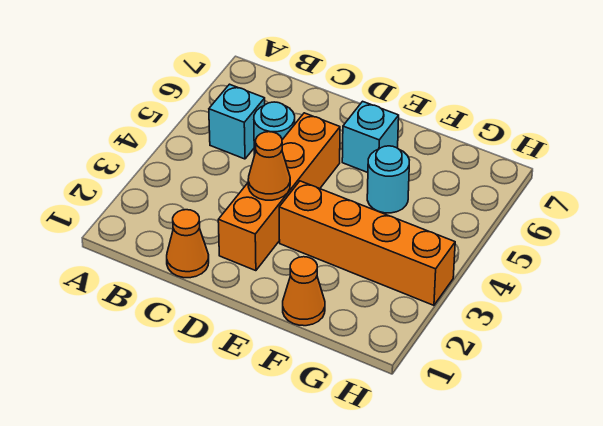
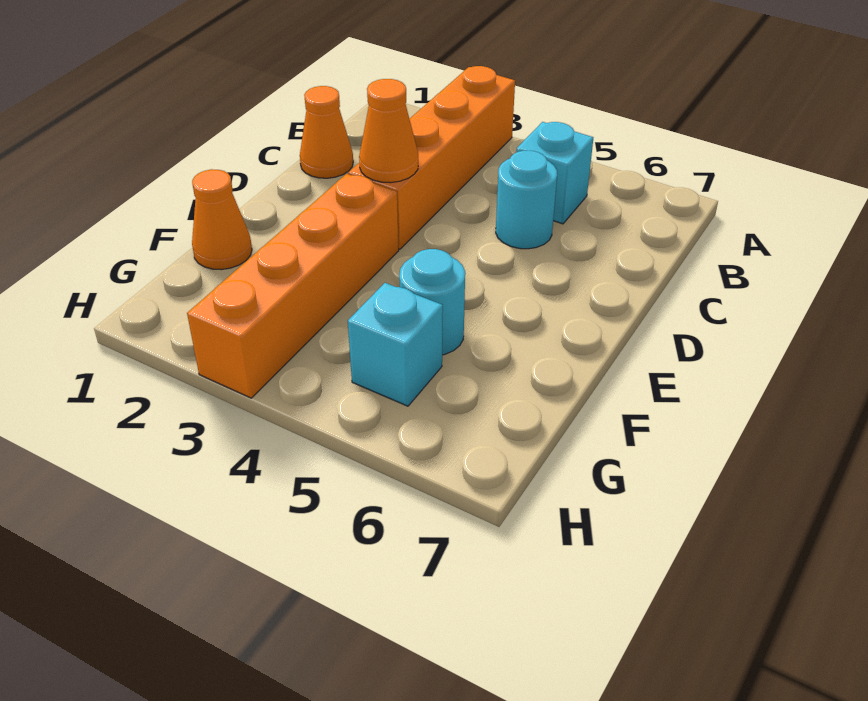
orange brick D2:D5 level 1 -> orange brick A3:D3 level 1
cyan brick E6 level 1 -> cyan brick G5 level 1

